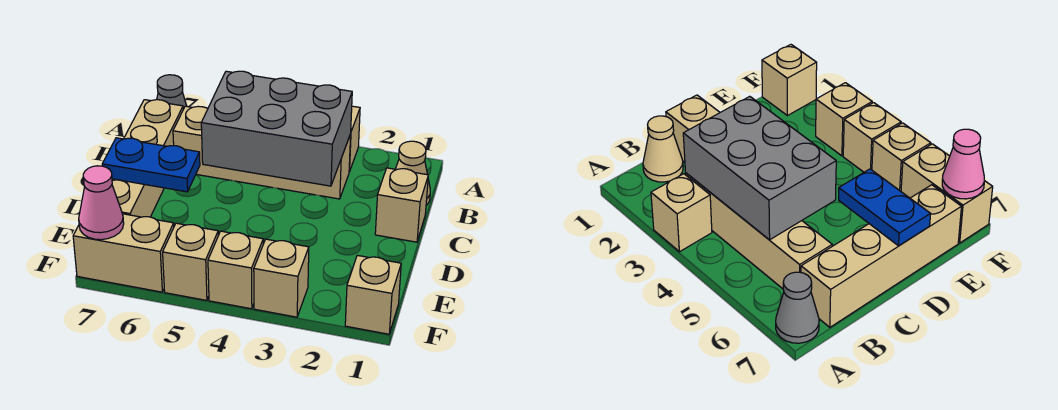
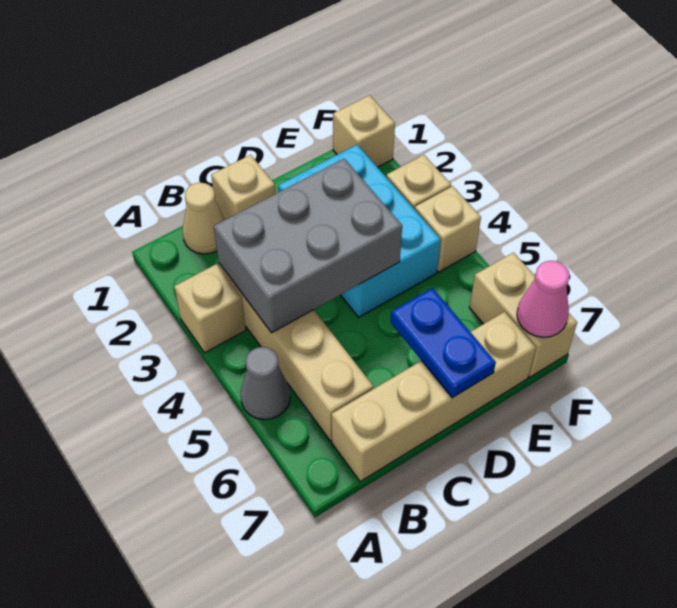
grey cone A7 level 1 -> grey cone A5 level 1
grey brick B3:C5 level 2 -> grey brick B3:D4 level 2
none -> cyan brick D2:E4 level 1
tan brick F5 level 1 -> none

